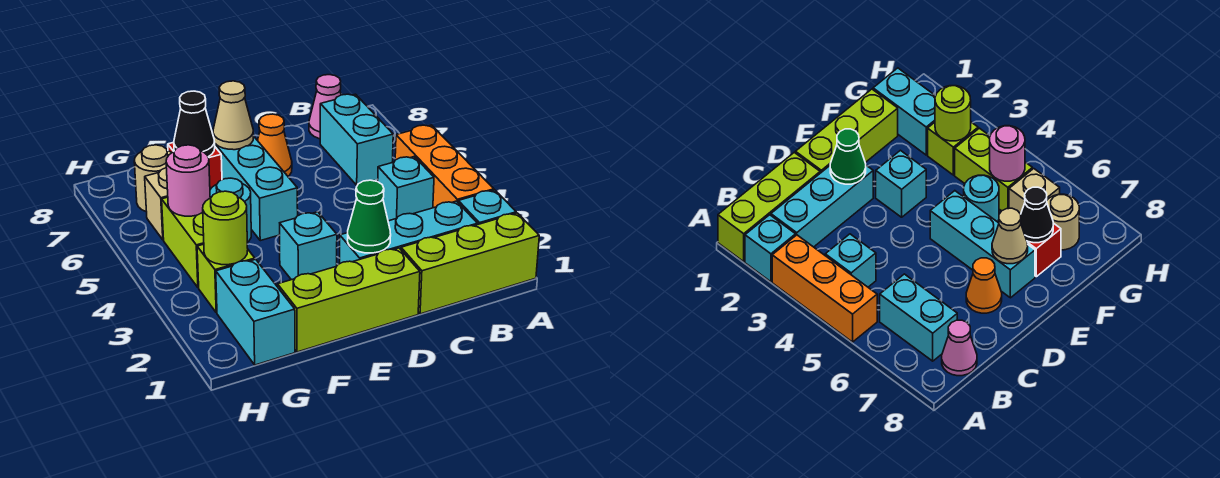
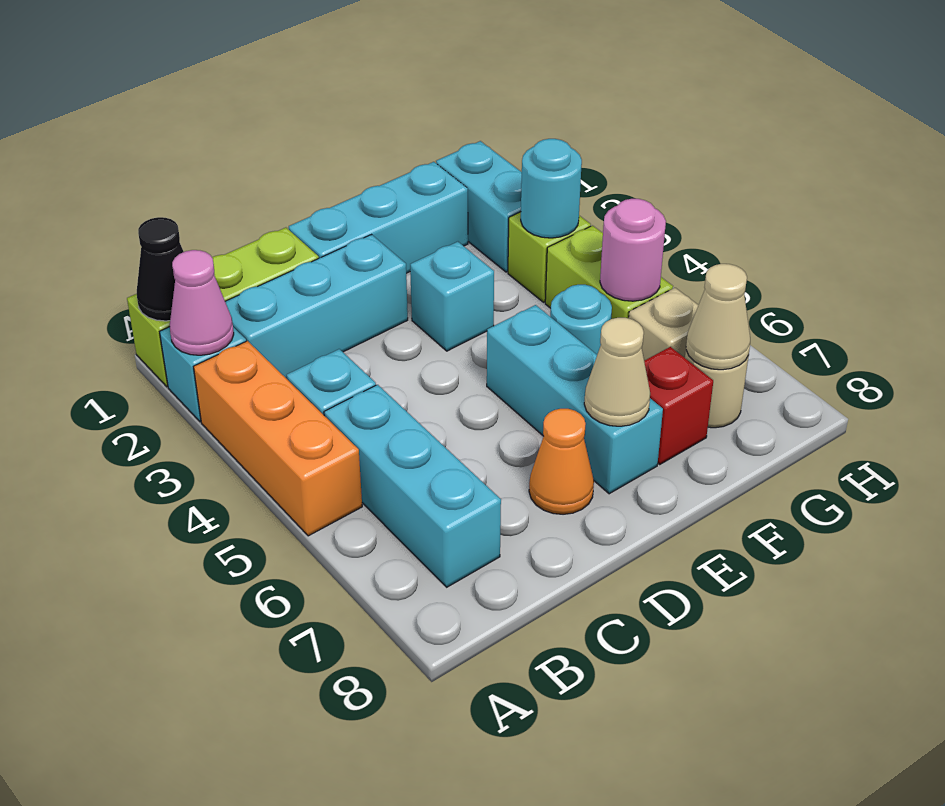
cyan brick B6:B7 level 1 -> cyan brick B5:B7 level 1
pink cone B8 level 1 -> pink cone A2 level 2
lime brick D1:F1 level 1 -> cyan brick D1:F1 level 1
green cone D2 level 2 -> none
black cone F7 level 2 -> black cone A1 level 2
lime round brick G3 level 2 -> cyan round brick G3 level 2
none -> tan cone G7 level 2

